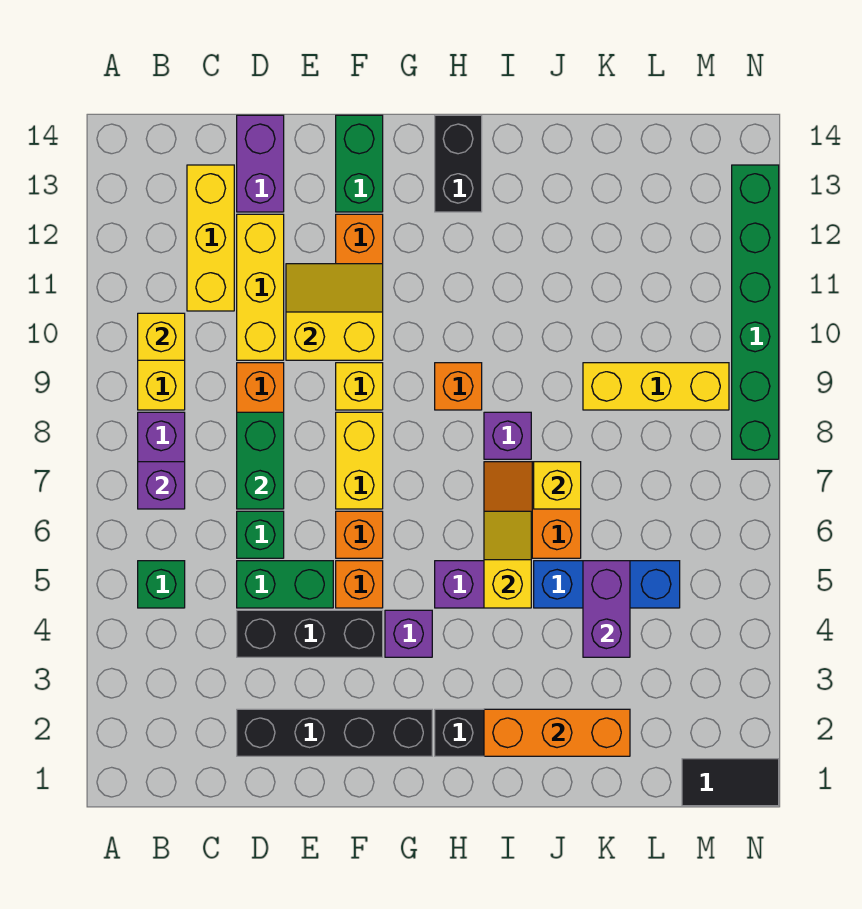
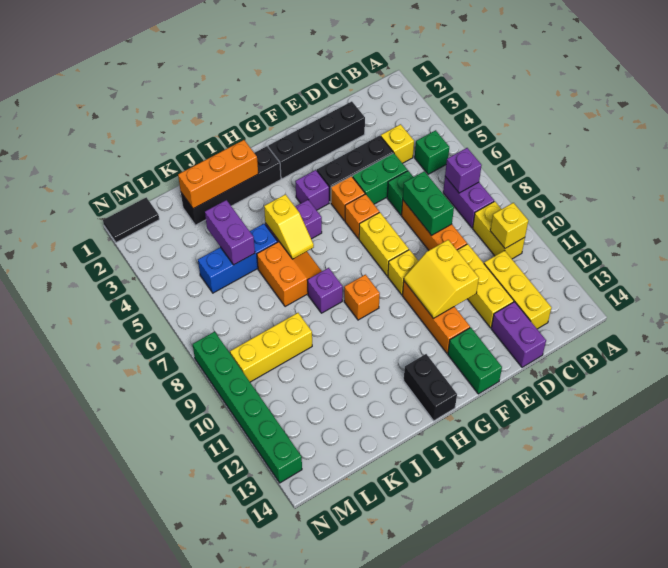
yellow slope E10:F11 level 2 top 10 -> yellow slope E10:F11 level 2 top E
yellow brick J7 level 2 -> yellow brick C4 level 1

